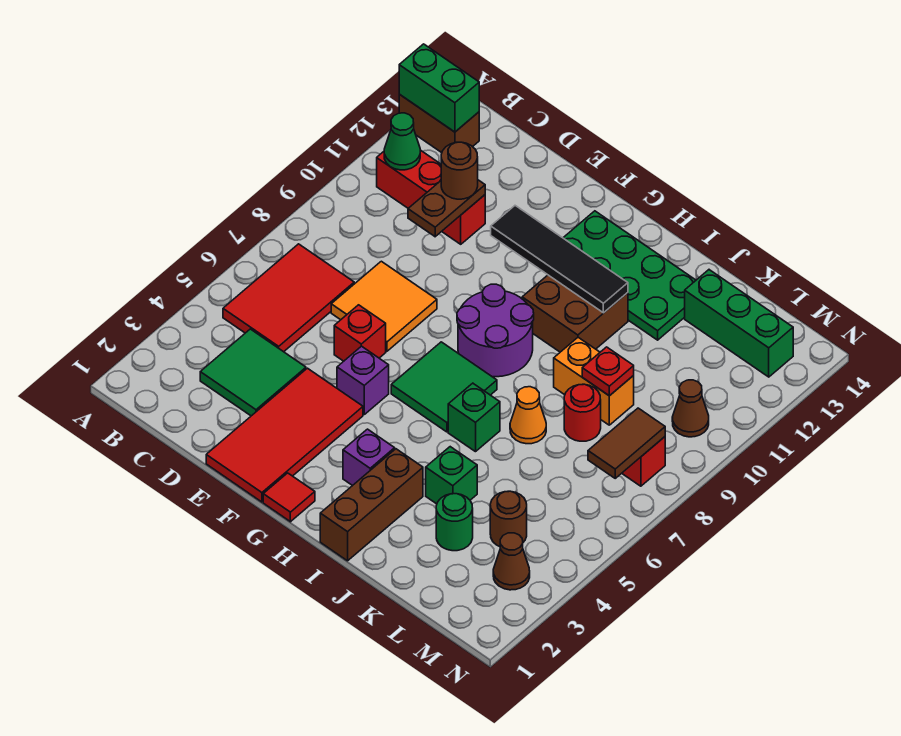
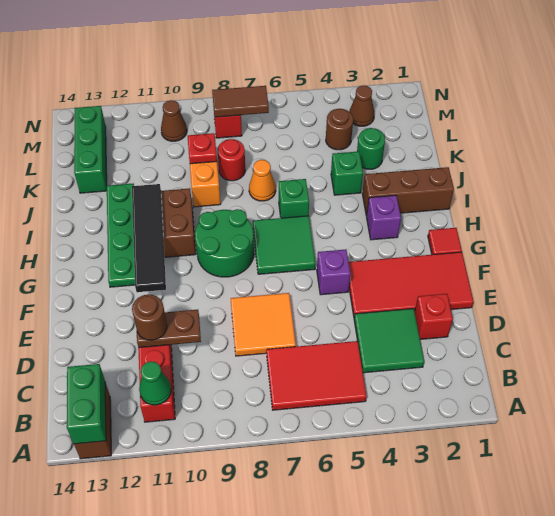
red brick E6 level 1 -> red brick D2 level 1
purple round brick G8:H9 level 1 -> green round brick G8:H9 level 1
green plate G12:J13 level 1 -> green plate G12:J12 level 1

